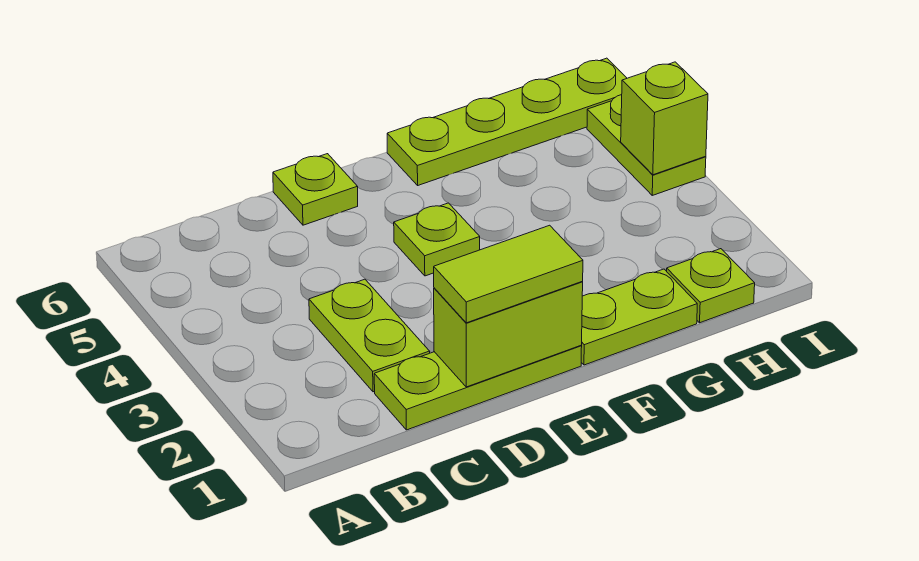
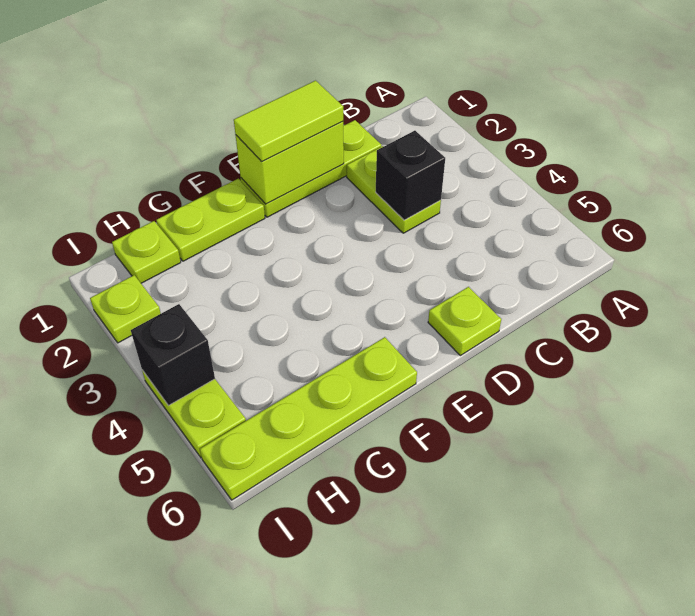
none -> black brick C3 level 2
lime plate E4 level 1 -> lime plate I2 level 1
lime brick I4 level 2 -> black brick I4 level 2

